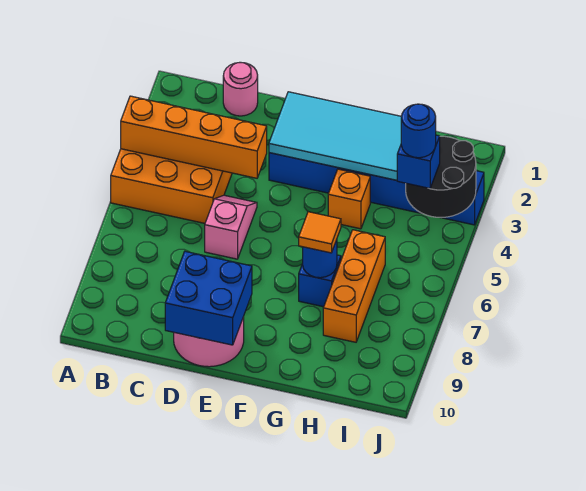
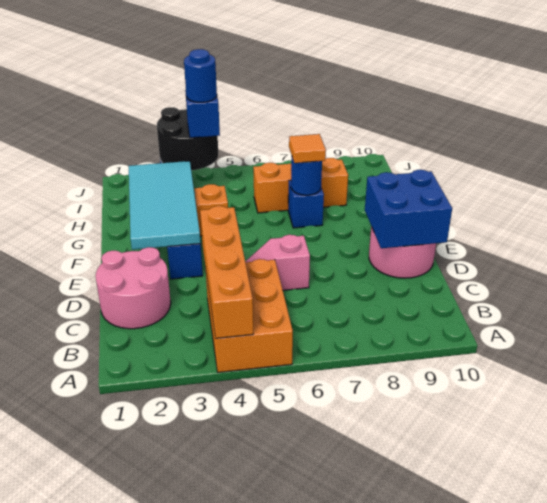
pink round brick C1 level 1 -> pink round brick C1:D2 level 1

